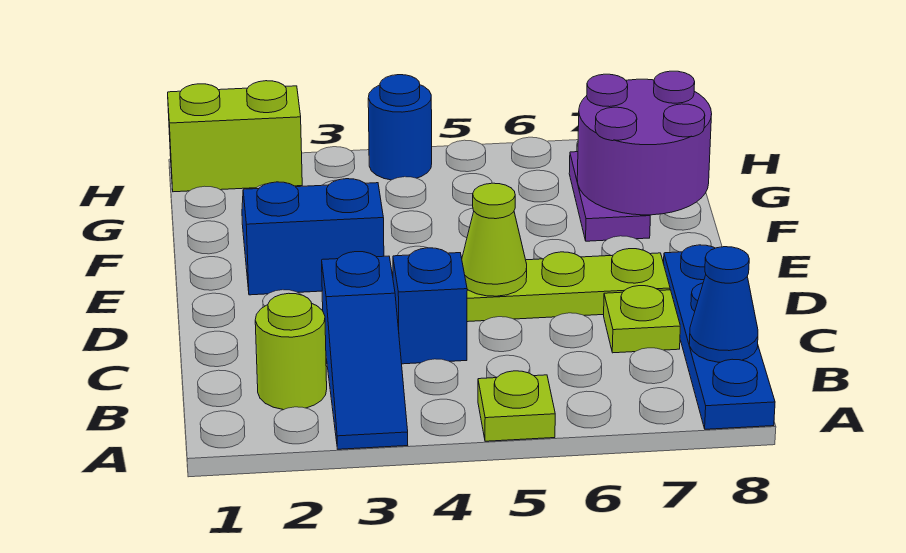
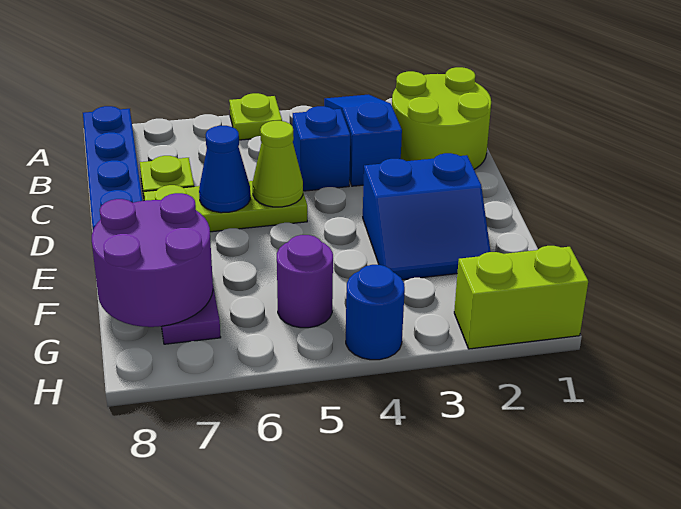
lime round brick B2 level 1 -> lime round brick B1:C2 level 1
blue cone B8 level 2 -> blue cone D6 level 2
none -> purple round brick G5 level 1

